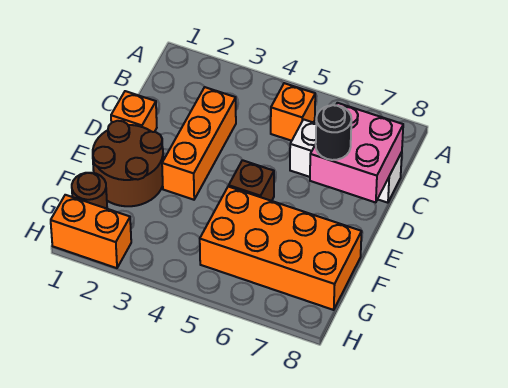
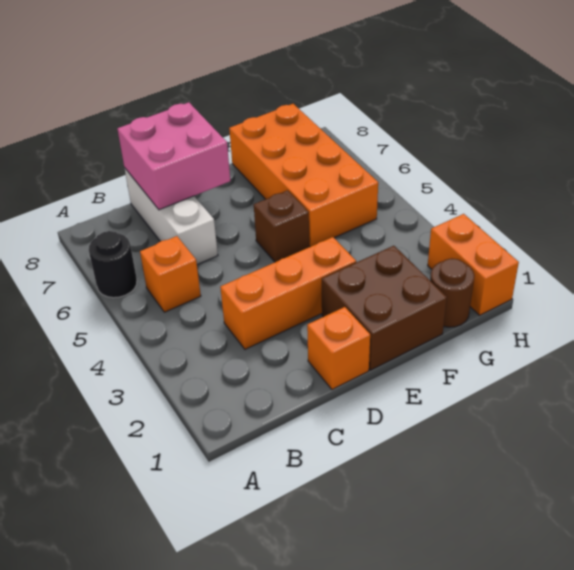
black round brick D7 level 3 -> black round brick A6 level 1
brown round brick E1:F2 level 1 -> brown brick E1:F2 level 1

